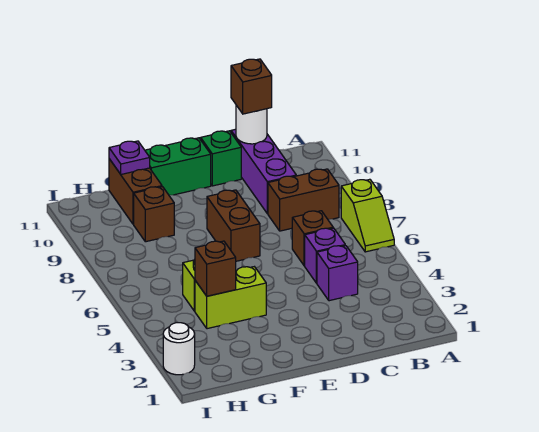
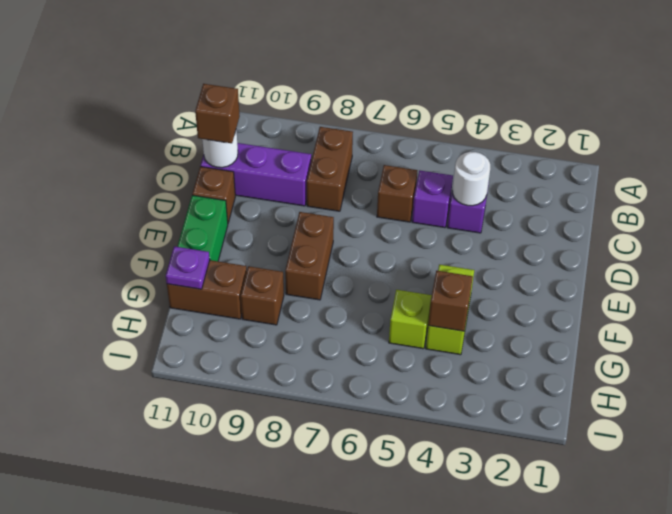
lime slope A6:A7 level 1 top 7 -> none
green brick D11 level 1 -> brown brick D11 level 1
brown brick E7:E8 level 1 -> brown brick E8:F8 level 1
white round brick I2 level 1 -> white round brick C4 level 2

